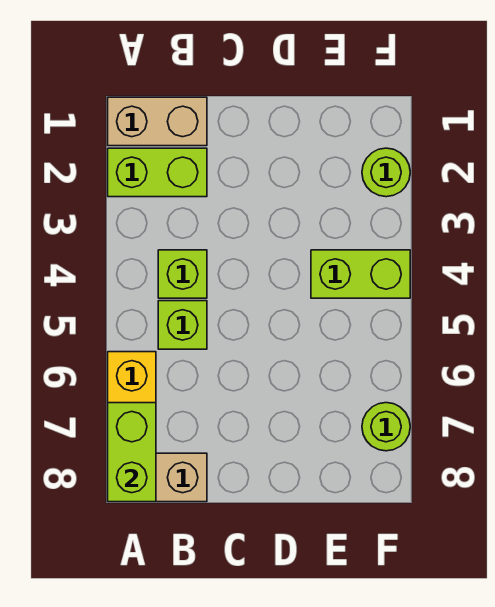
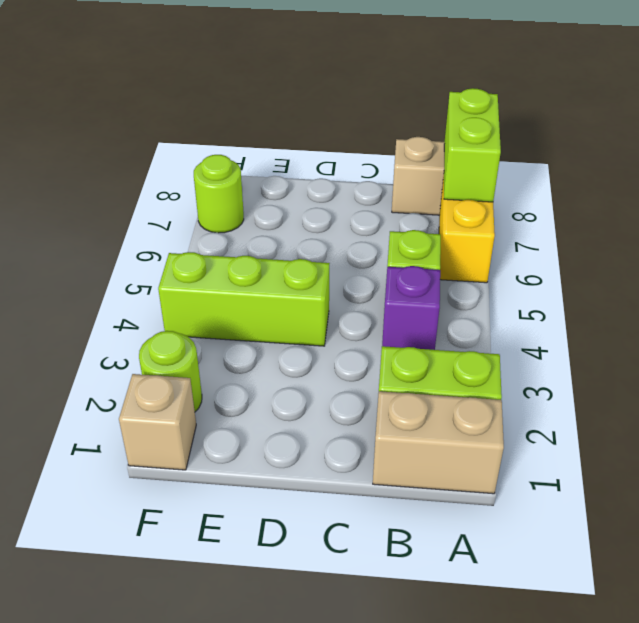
lime brick B4 level 1 -> purple brick B4 level 1
lime brick E4:F4 level 1 -> lime brick D4:F4 level 1
none -> tan brick F1 level 1

